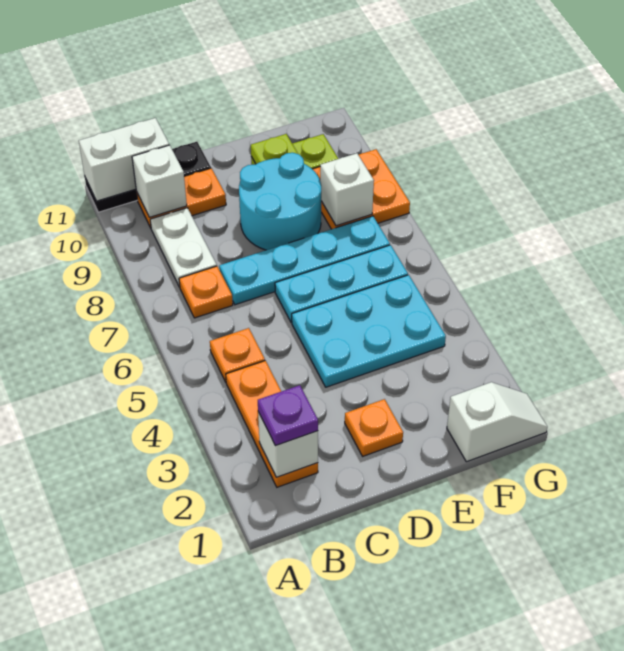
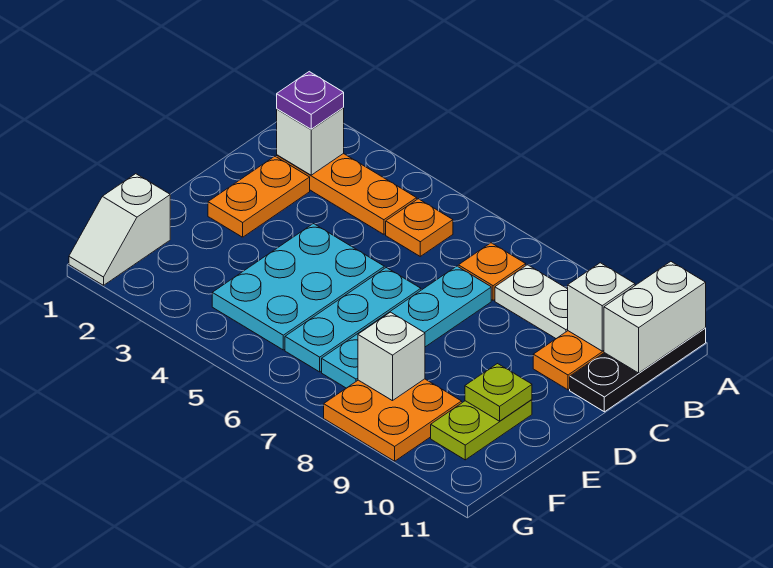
orange plate D2 level 1 -> orange plate C2:D2 level 1
cyan round brick D8:E9 level 1 -> none

